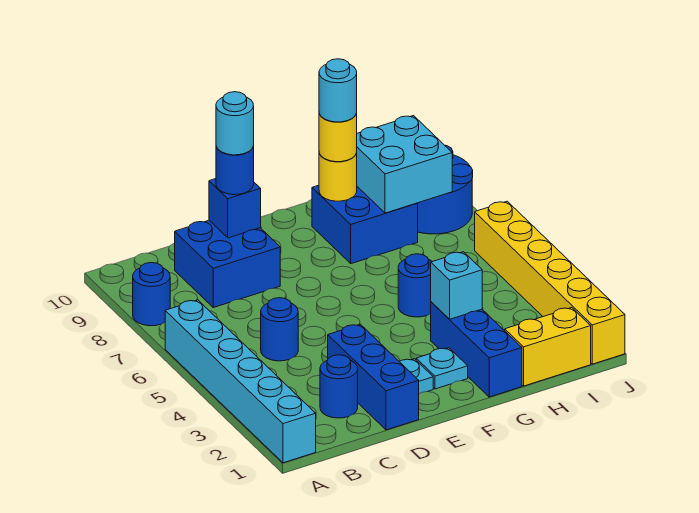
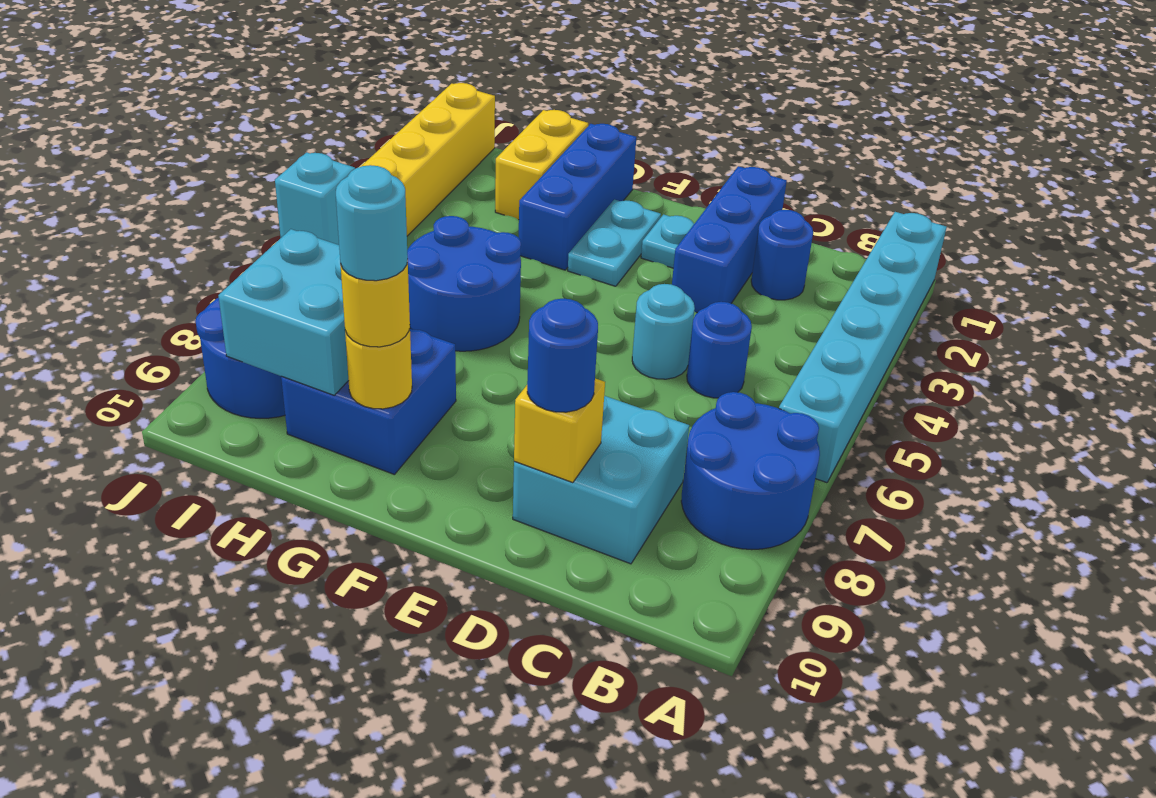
blue round brick A8 level 1 -> blue round brick A7:B8 level 1
blue brick C8:D9 level 1 -> cyan brick C8:D9 level 1
blue brick D9 level 2 -> yellow brick D9 level 2
cyan round brick D9 level 4 -> cyan round brick D5 level 1
cyan plate F2 level 1 -> cyan plate F2:F3 level 1
cyan brick G3 level 2 -> cyan brick J6 level 2
blue round brick G5 level 1 -> blue round brick G5:H6 level 1
yellow brick H1:I1 level 1 -> yellow brick H1:H2 level 1

